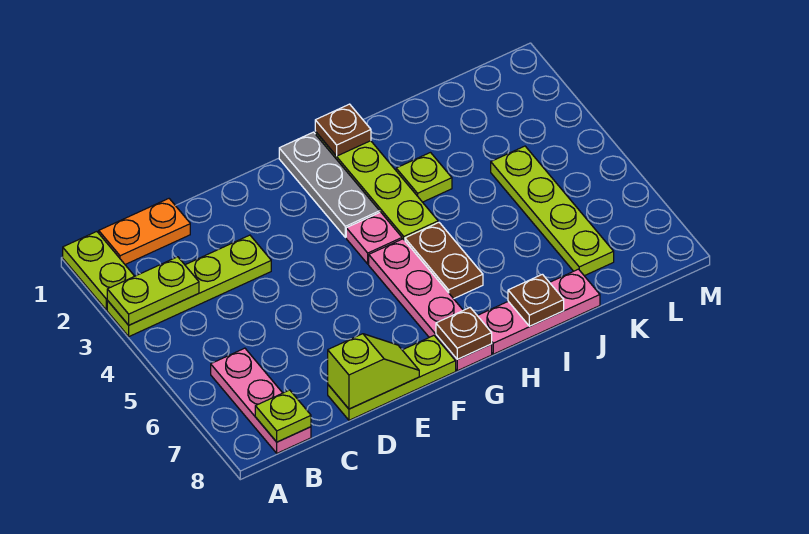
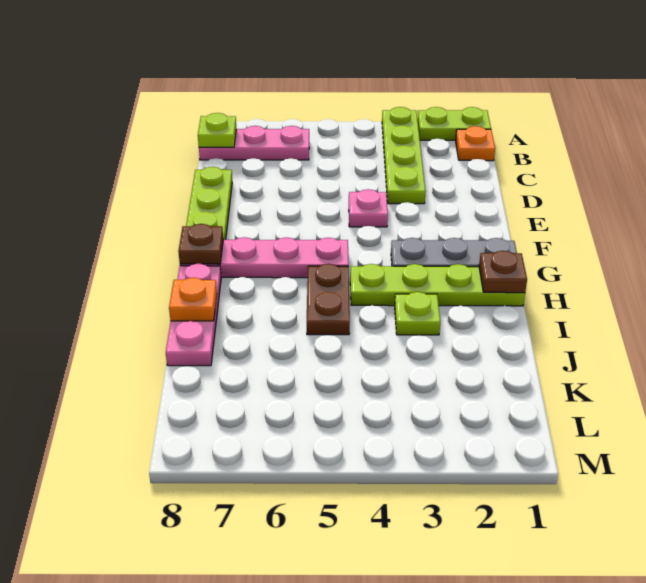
lime plate A3:B3 level 2 -> none
orange plate B1:C1 level 1 -> orange plate B1 level 1
lime slope D8:E8 level 2 top D -> none
pink plate G4 level 1 -> pink plate E4 level 1
brown plate H5:H6 level 1 -> brown plate H5:I5 level 1
brown plate I8 level 2 -> orange plate I8 level 2
lime plate K4:K7 level 1 -> none

